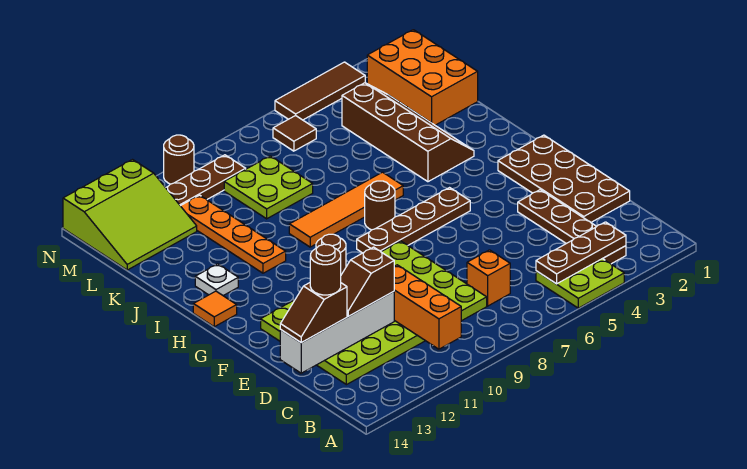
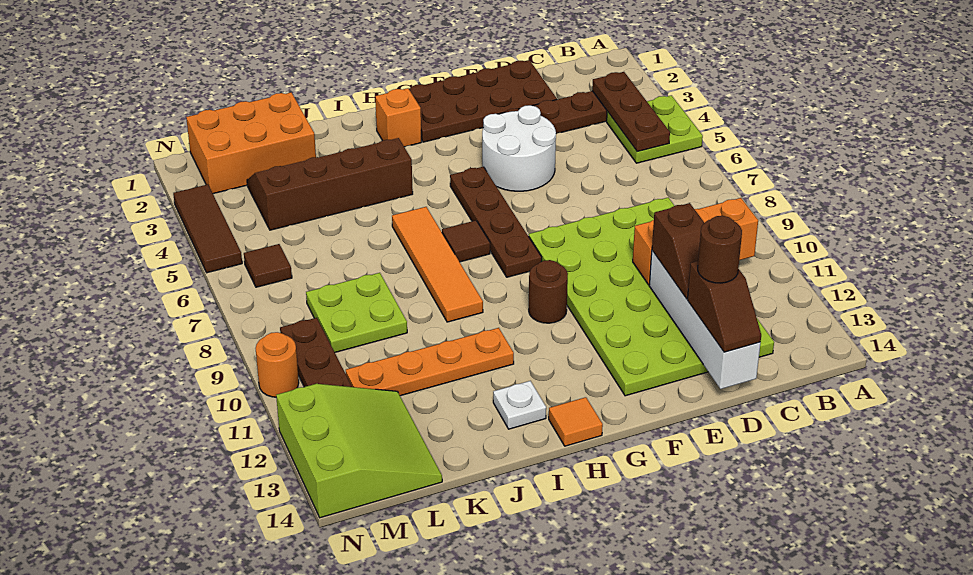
orange brick C7 level 1 -> orange brick H2 level 1
none -> white round brick E4:F5 level 1
brown round brick H7 level 1 -> brown tile H7 level 1
brown round brick N10 level 1 -> orange round brick N10 level 1

